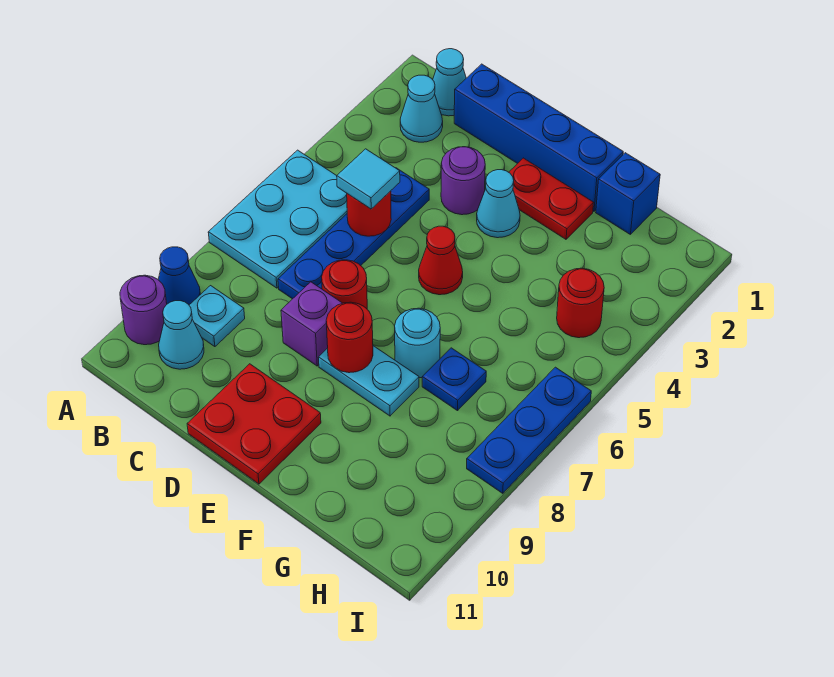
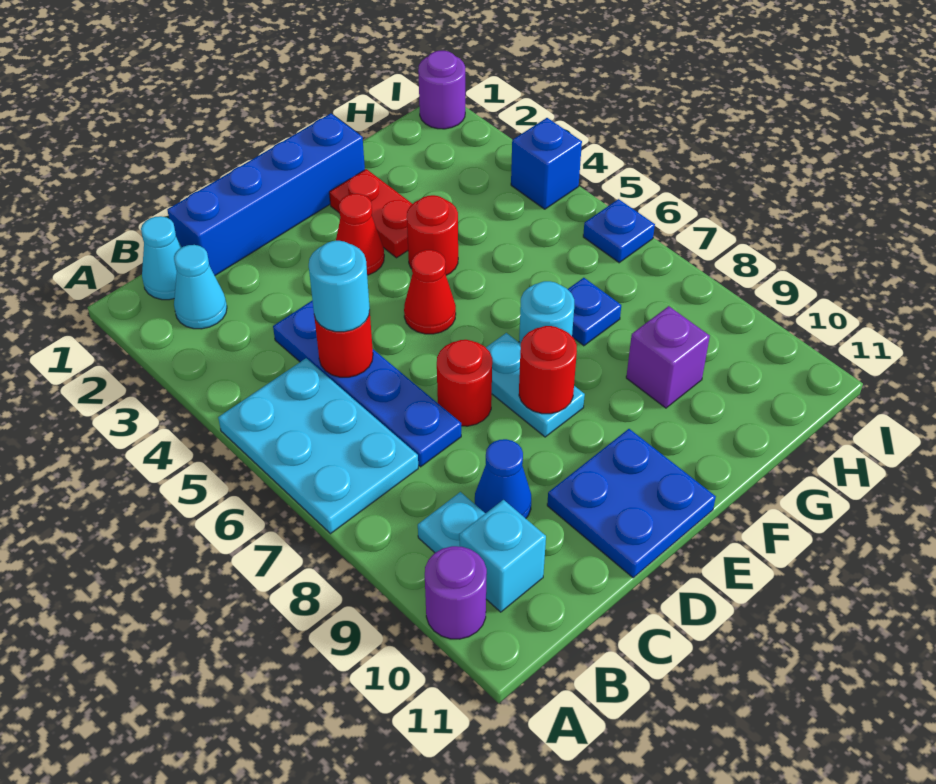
blue cone A9 level 1 -> blue cone C9 level 1
cyan cone B10 level 1 -> cyan brick B10 level 1
cyan tile C5 level 3 -> cyan round brick C5 level 3
purple round brick D3 level 1 -> purple round brick I1 level 1
purple brick D8 level 1 -> purple brick G9 level 1
red plate D10:E11 level 1 -> blue plate D10:E11 level 1
red plate E2:F2 level 1 -> red plate F2:F3 level 1
cyan cone E3 level 1 -> red cone E3 level 1
cyan plate E8:F8 level 1 -> cyan plate E7:E8 level 1
blue brick G1 level 1 -> blue brick I4 level 1
red round brick H4 level 1 -> red round brick F4 level 1
blue plate I6:I8 level 1 -> blue plate I6 level 1

